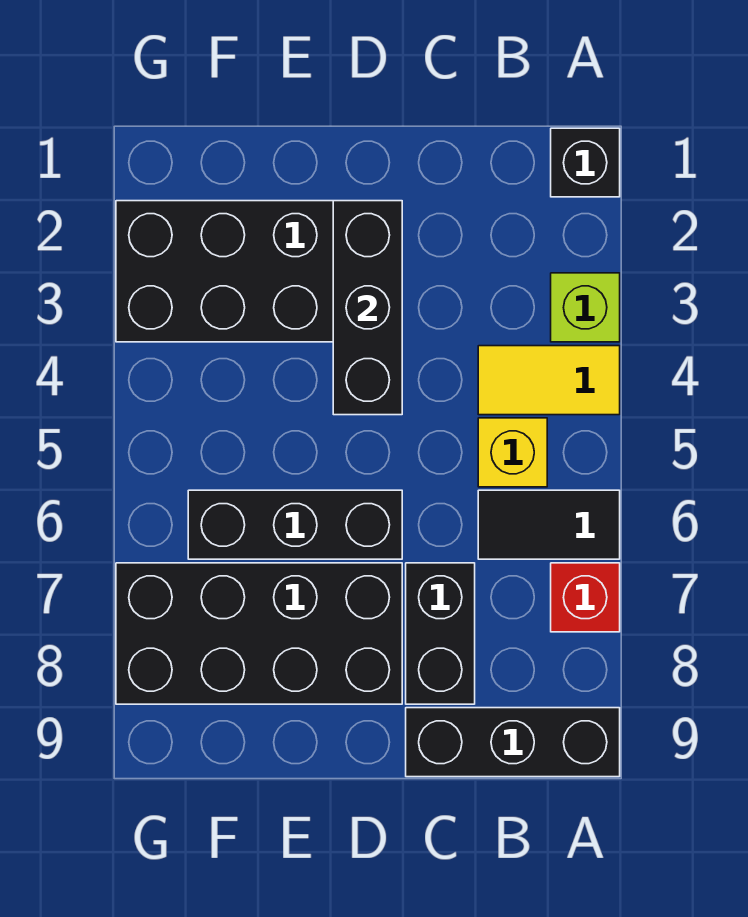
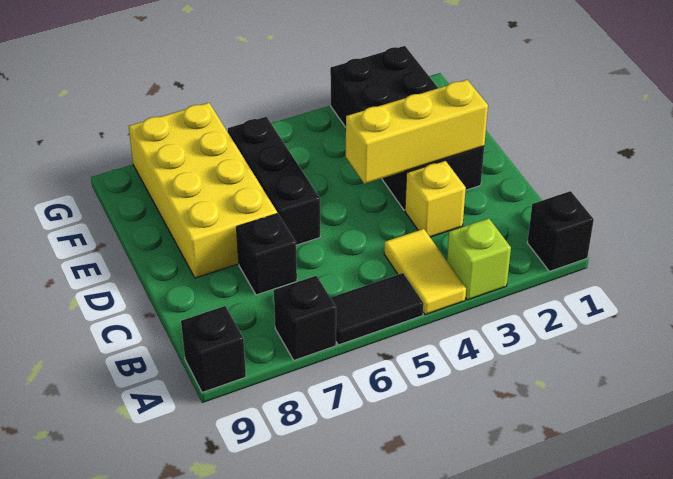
black tile A6:B6 level 1 -> black tile A5:A6 level 1
red brick A7 level 1 -> black brick A7 level 1
black brick A9:C9 level 1 -> black brick A9 level 1
yellow brick B5 level 1 -> yellow brick C3 level 1
black brick C7:C8 level 1 -> black brick C7 level 1
black brick D2:D4 level 2 -> yellow brick D2:D4 level 2
black brick D7:G8 level 1 -> yellow brick D7:G8 level 1

